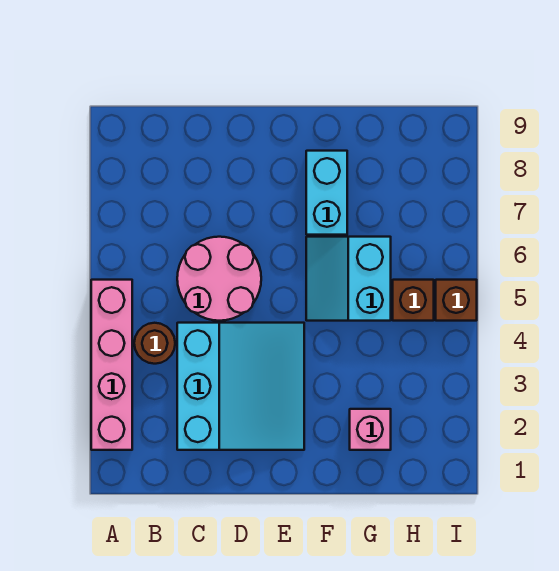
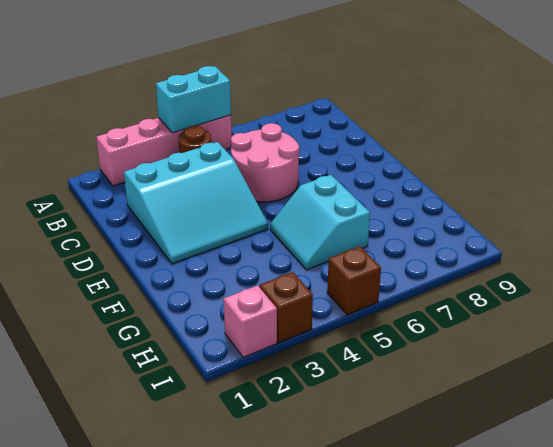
cyan slope F5:G6 level 1 top G -> cyan slope F5:G6 level 1 top 6
cyan brick F7:F8 level 1 -> cyan brick A4:A5 level 2
pink brick G2 level 1 -> pink brick I2 level 1
brown brick H5 level 1 -> brown brick I3 level 1

